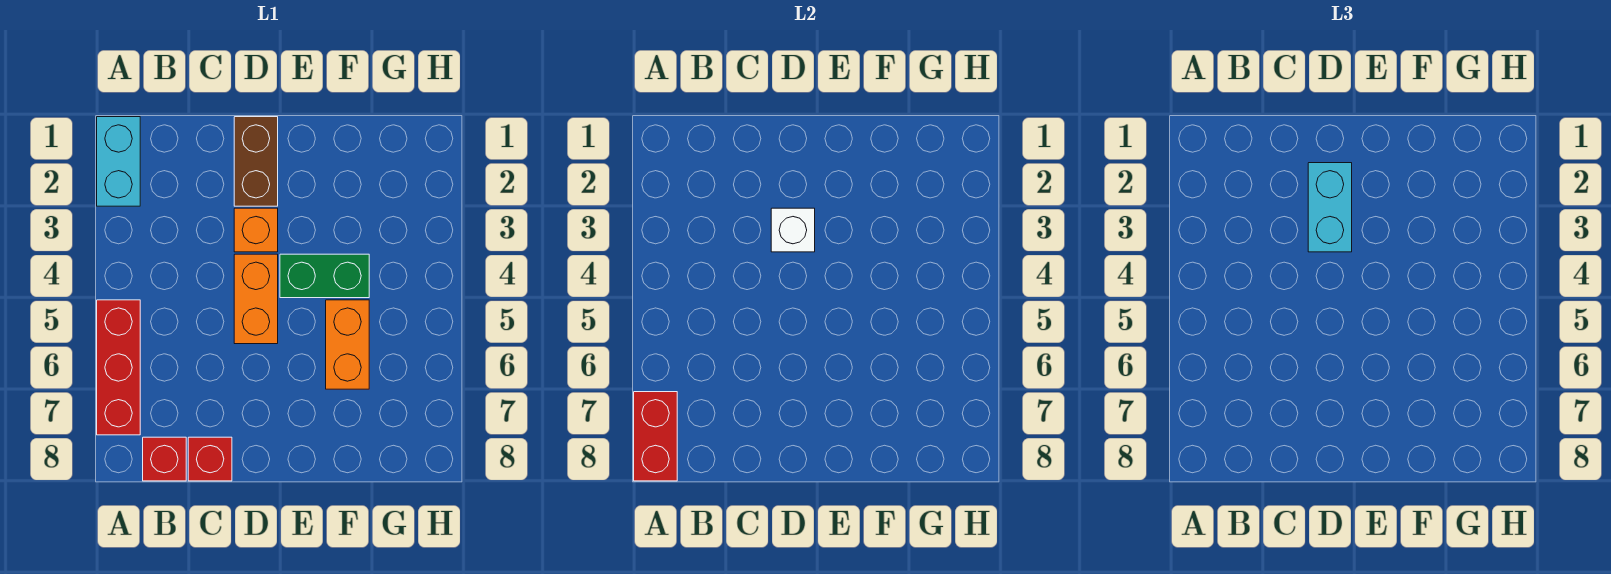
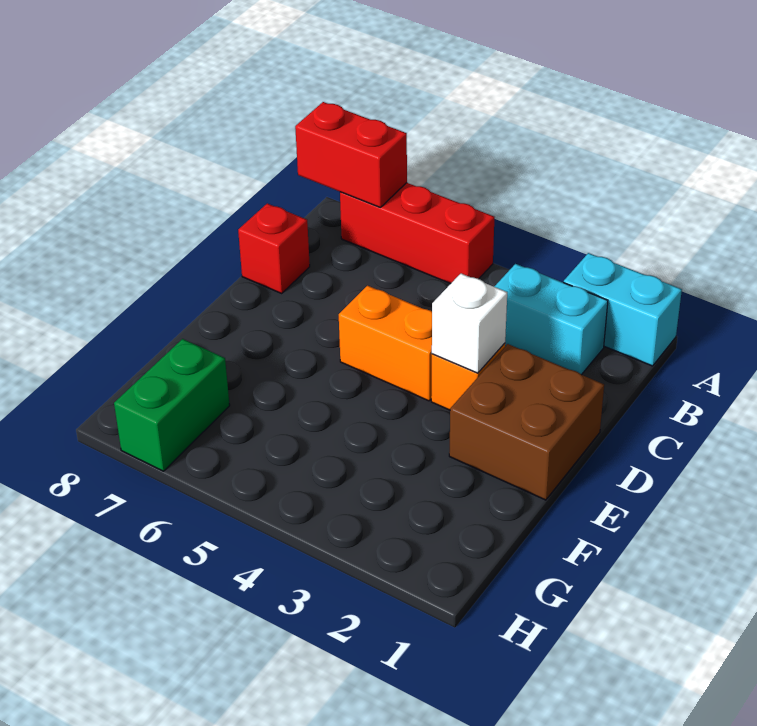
red brick B8 level 1 -> none
brown brick D1:D2 level 1 -> brown brick D1:E2 level 1
cyan brick D2:D3 level 3 -> cyan brick B2:B3 level 1
green brick E4:F4 level 1 -> green brick G7:H7 level 1
orange brick F5:F6 level 1 -> none

